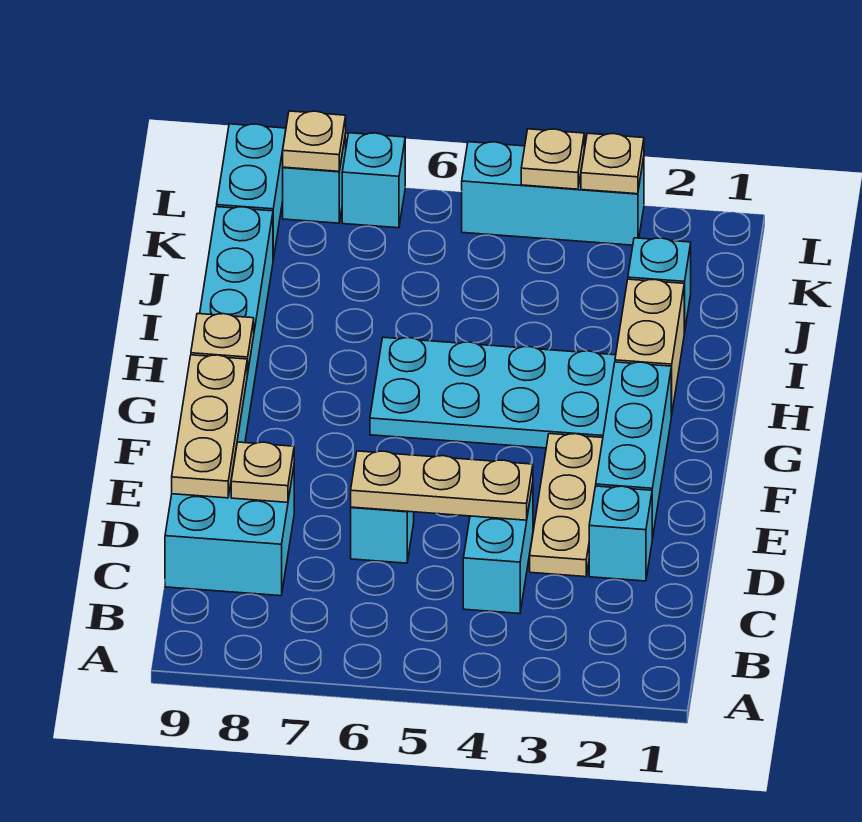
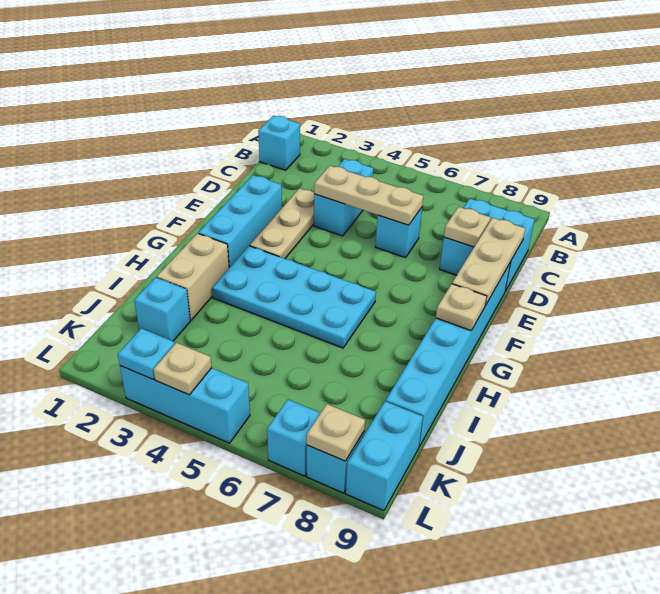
cyan brick D2 level 1 -> cyan brick B1 level 1
tan plate L3 level 2 -> cyan plate L3 level 2

